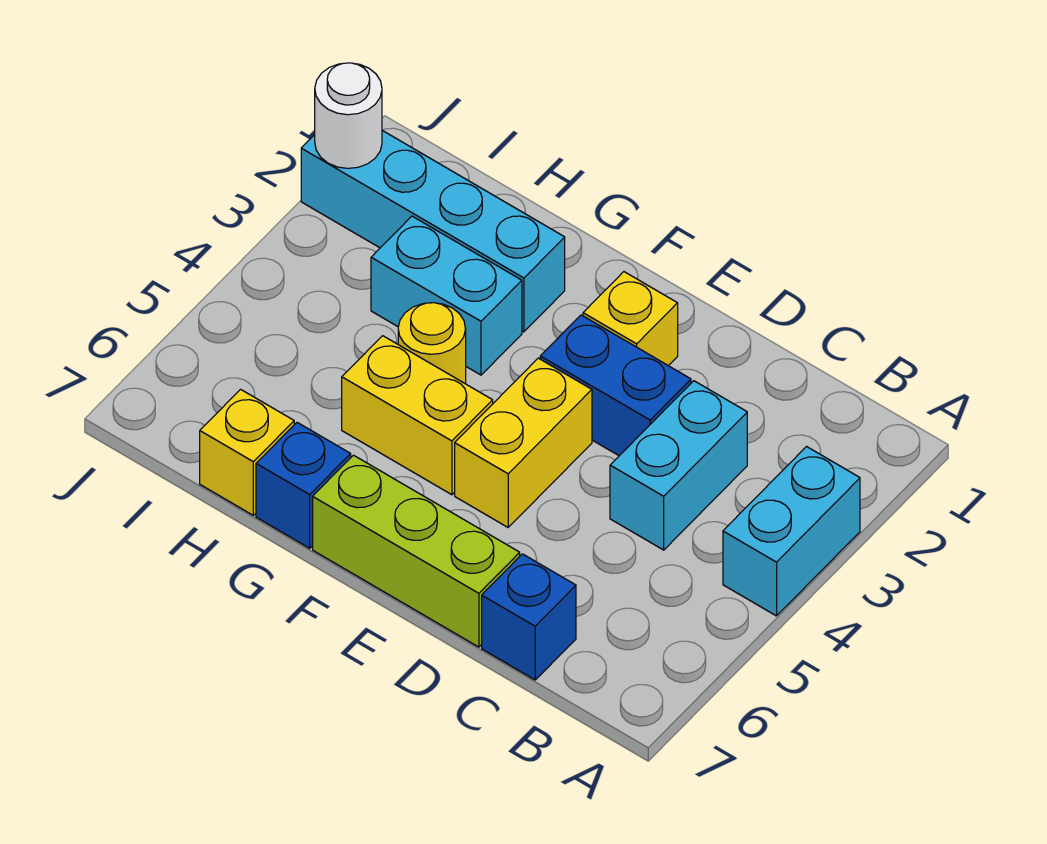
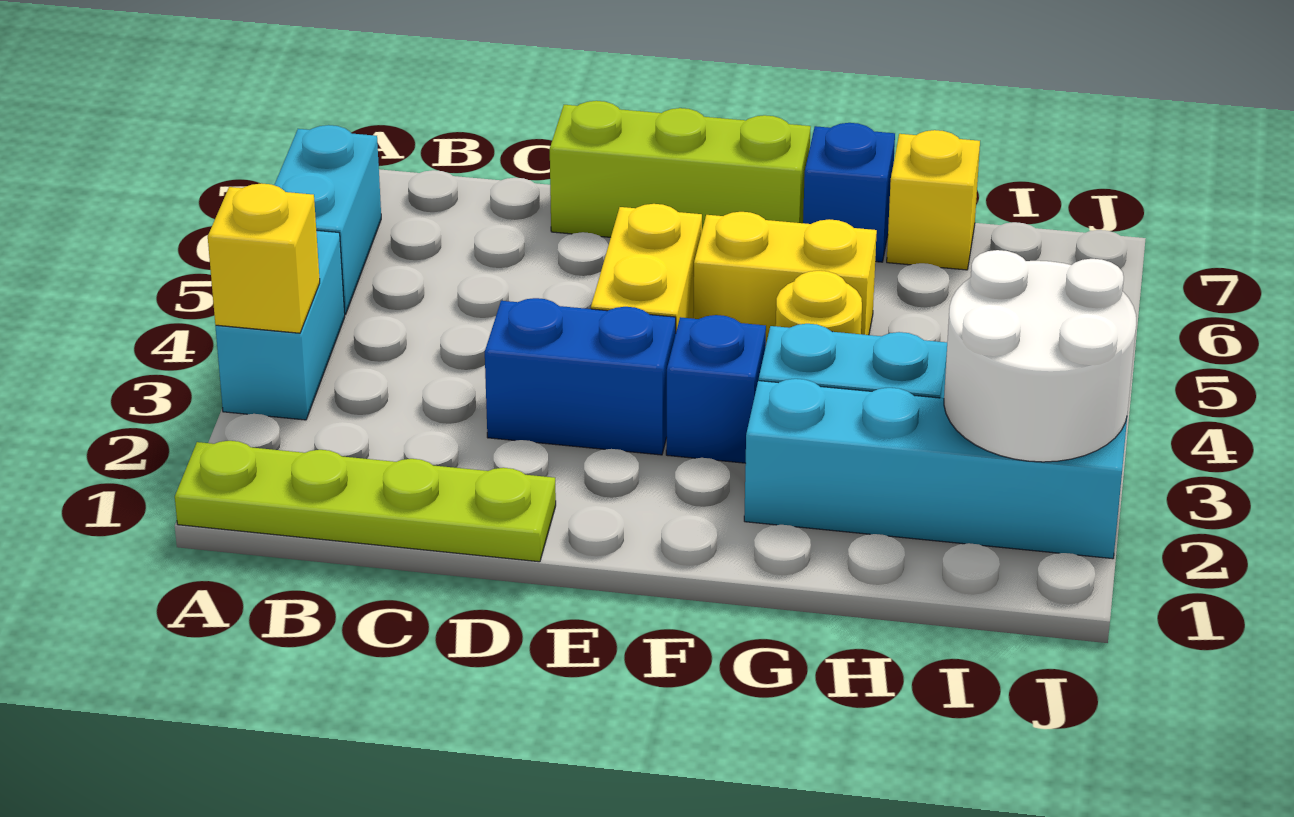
none -> lime plate A1:D1 level 1
cyan brick C3:C4 level 1 -> cyan brick A5:A6 level 1
blue brick C7 level 1 -> blue brick F3 level 1
yellow brick E2 level 1 -> yellow brick A3 level 2
white round brick J2 level 2 -> white round brick I2:J3 level 2

